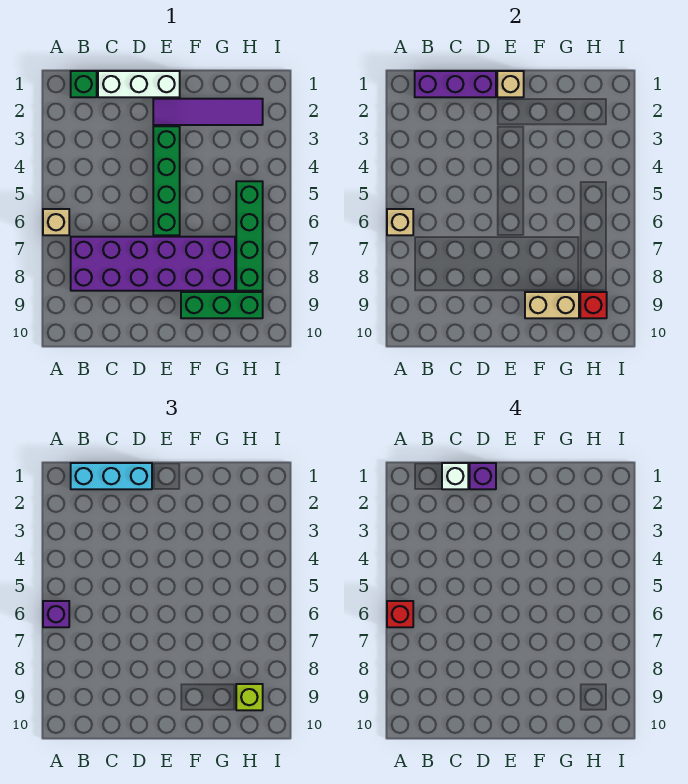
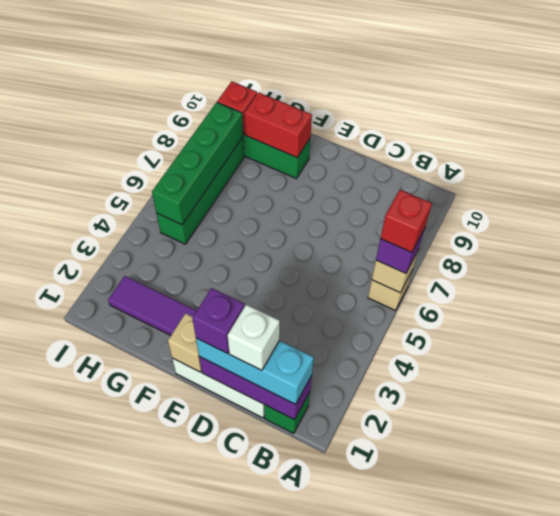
purple brick B7:G8 level 1 -> none
green brick E3:E6 level 1 -> green brick H5:H8 level 2
tan brick F9:G9 level 2 -> red brick F9:G9 level 2
lime brick H9 level 3 -> none

